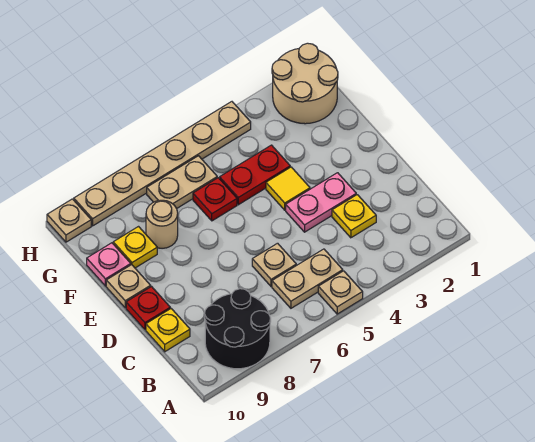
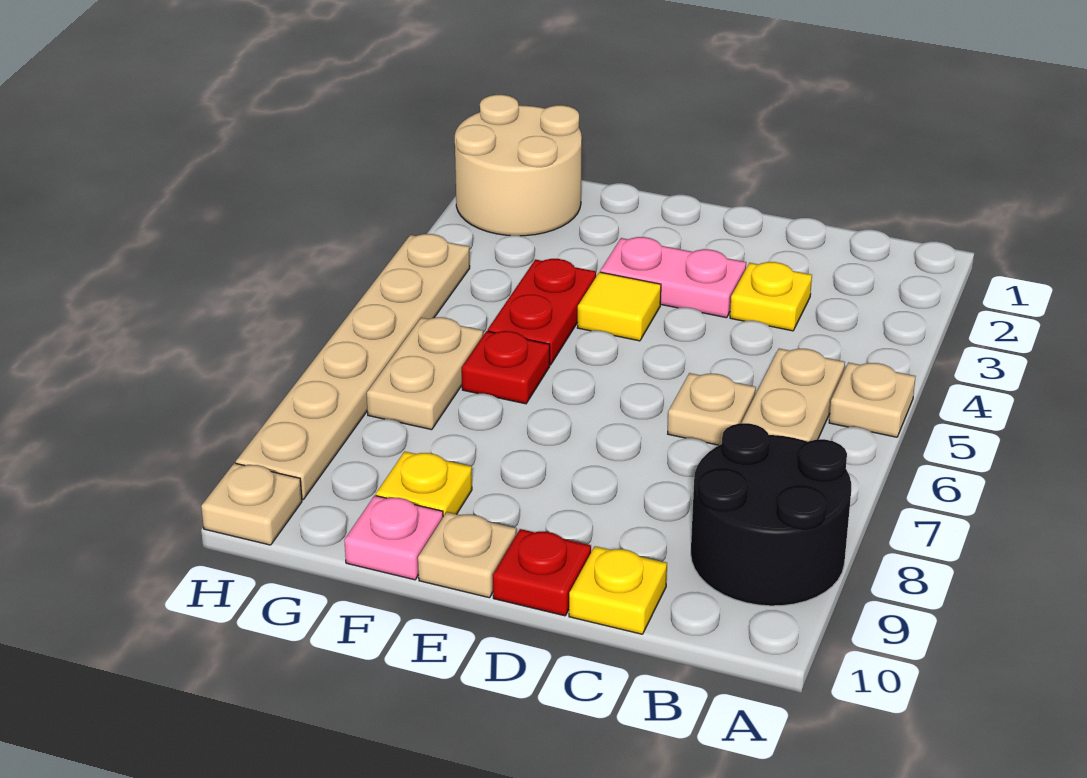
pink plate D3:D4 level 1 -> pink plate D3:E3 level 1
tan round brick F8 level 1 -> none

